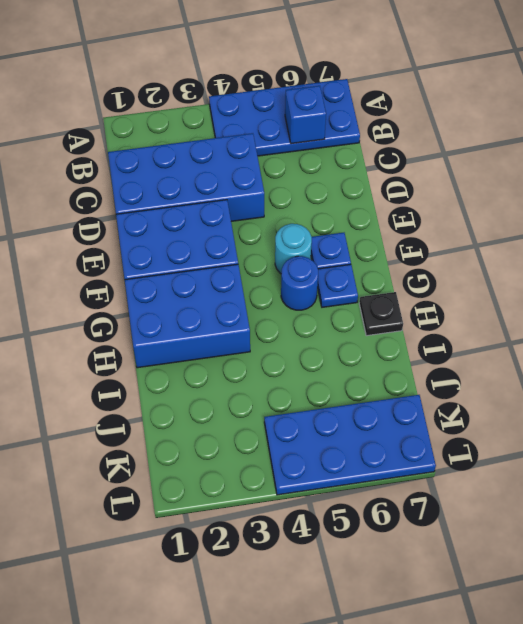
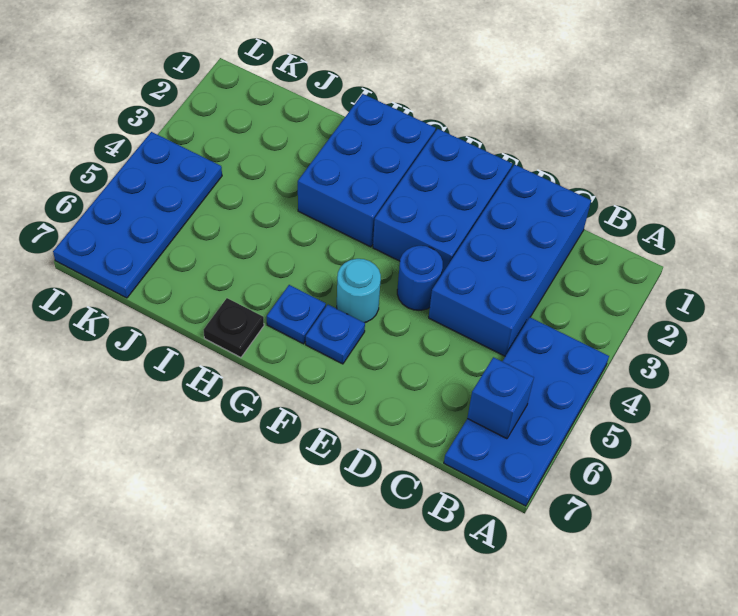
blue round brick G5 level 1 -> blue round brick E4 level 1

